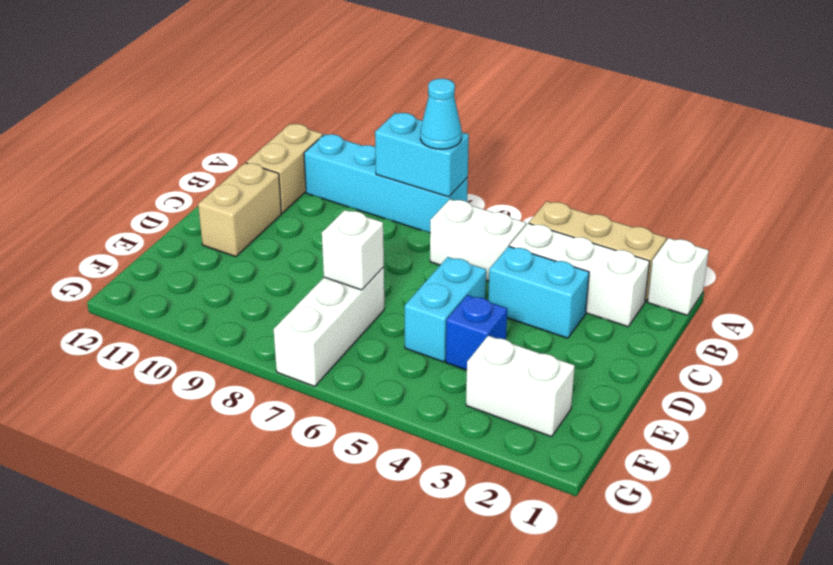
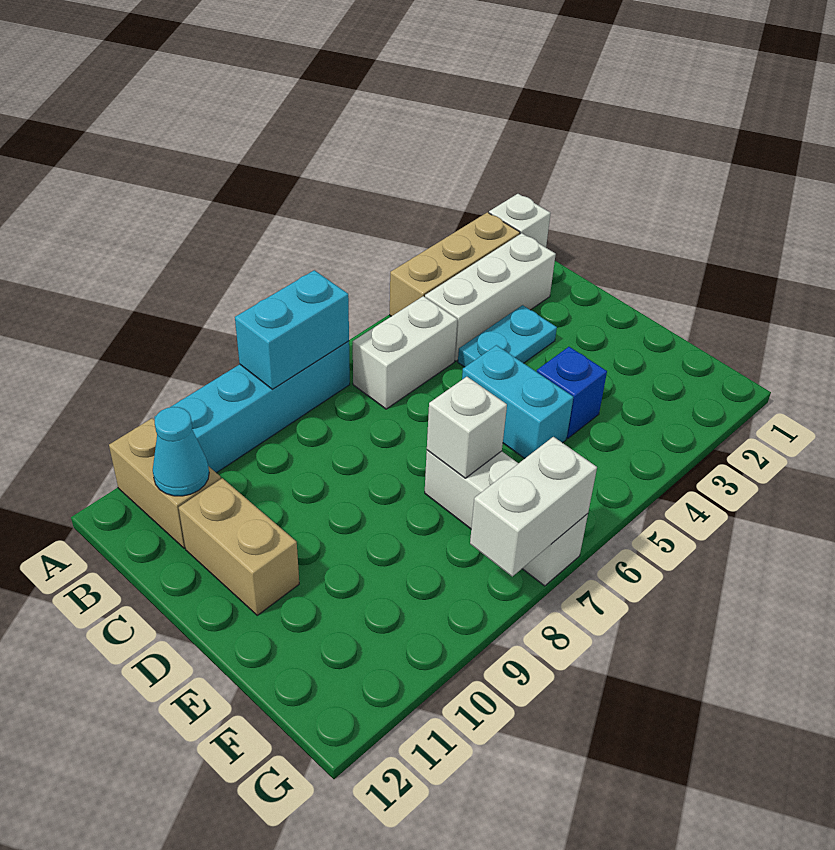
cyan cone A7 level 3 -> cyan cone B11 level 2
cyan brick C3:C4 level 1 -> cyan plate C3:C4 level 1
white brick F2:F3 level 1 -> white brick G7:G8 level 2

